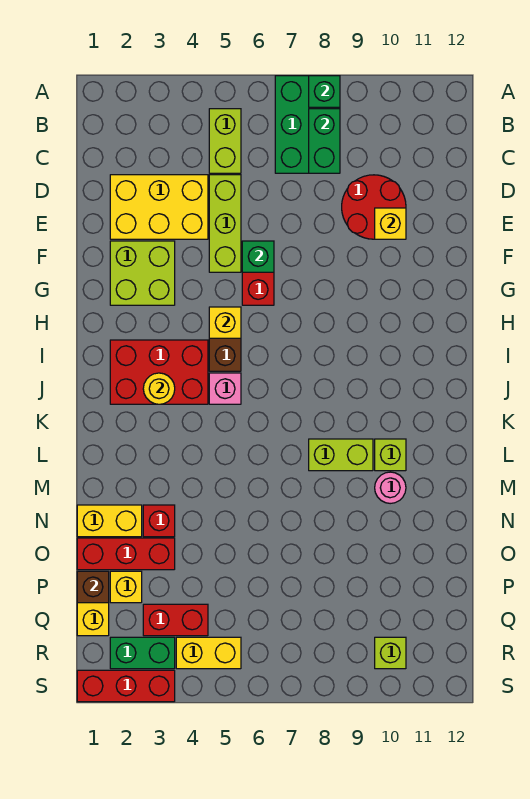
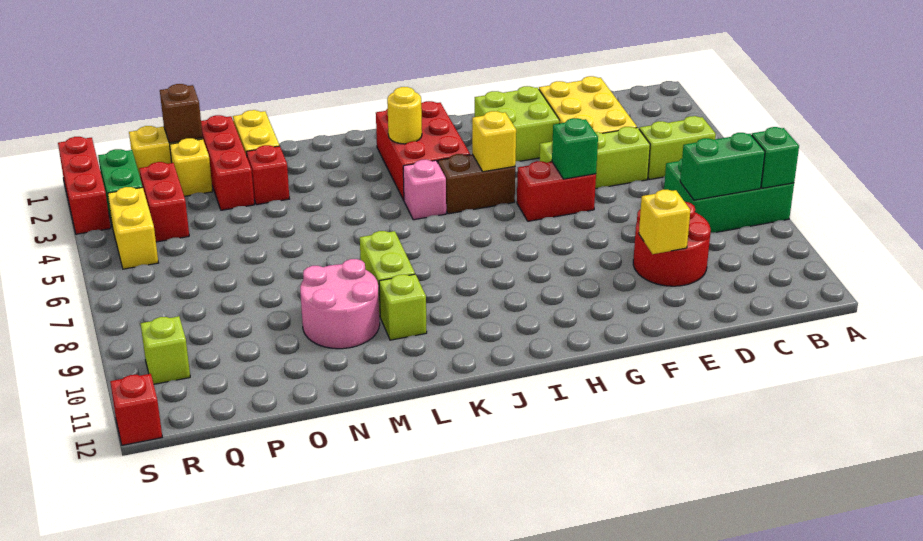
pink round brick M10 level 1 -> pink round brick M9:N10 level 1
none -> red brick S12 level 1

